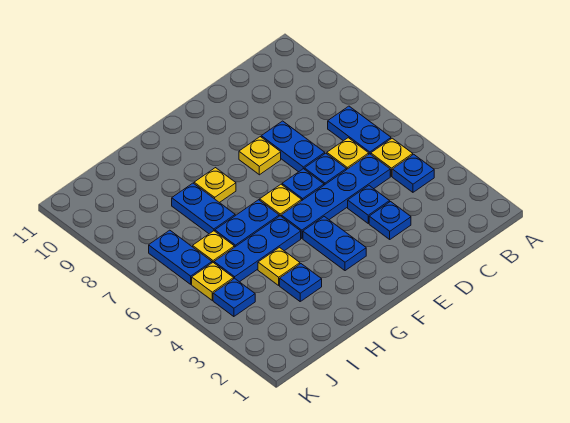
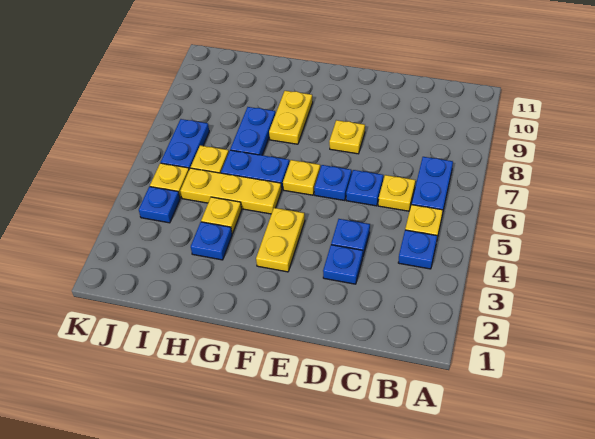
blue plate C5:F5 level 1 -> none
blue plate D7:D8 level 1 -> none
blue plate F3:F4 level 1 -> yellow plate F3:F4 level 1
blue plate G5:I5 level 1 -> yellow plate G5:I5 level 1
yellow plate G8 level 1 -> yellow plate G8:G9 level 1

